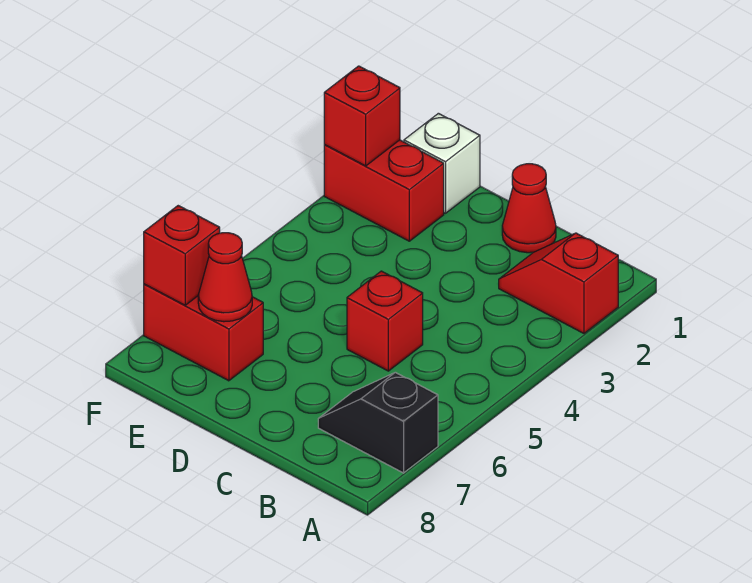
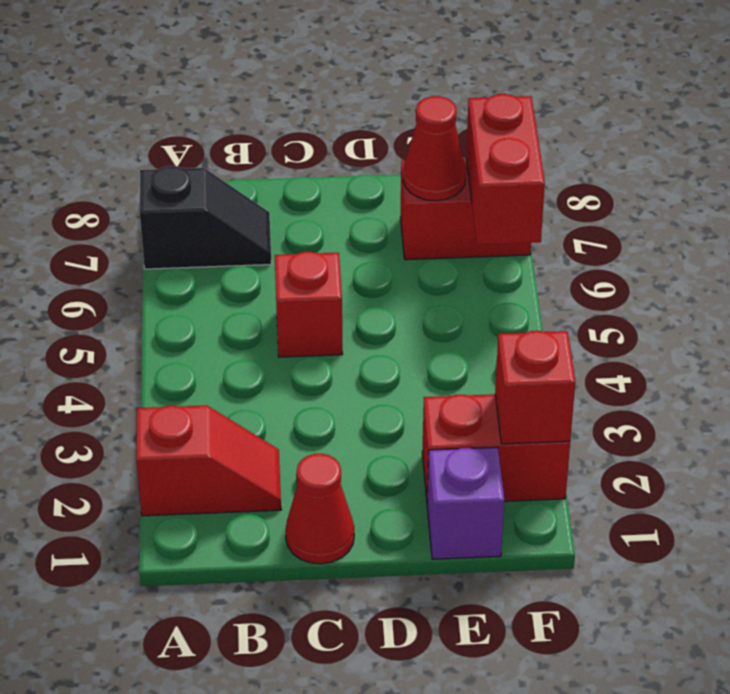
white brick E1 level 1 -> purple brick E1 level 1
red brick F7 level 2 -> red brick F6:F7 level 2

